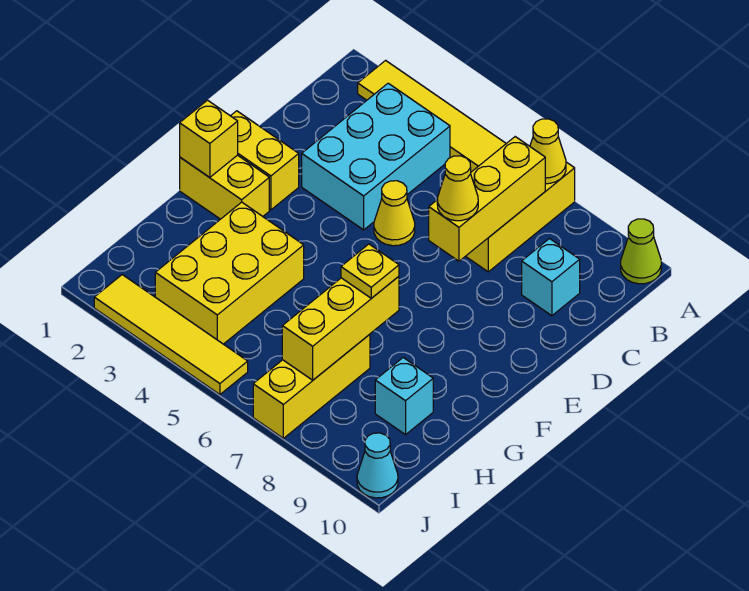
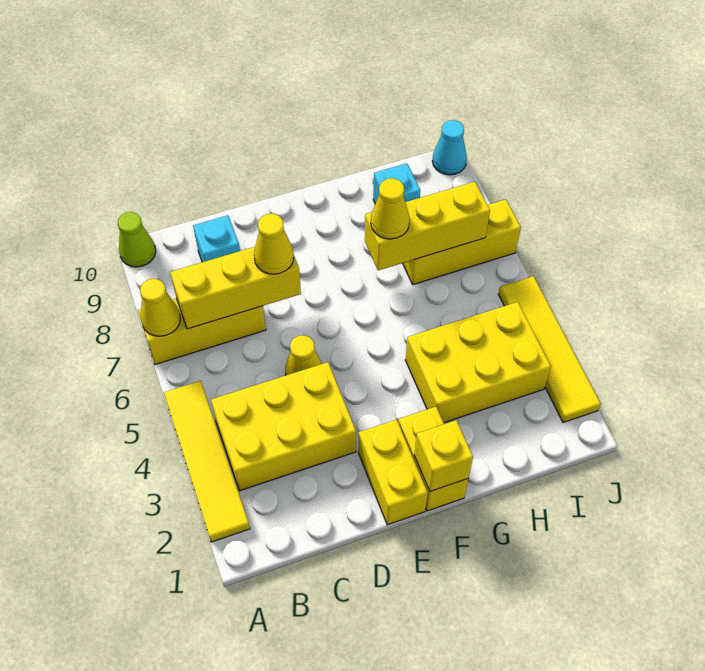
cyan brick B3:D4 level 1 -> yellow brick B3:D4 level 1
yellow plate G7 level 3 -> yellow cone G7 level 3

